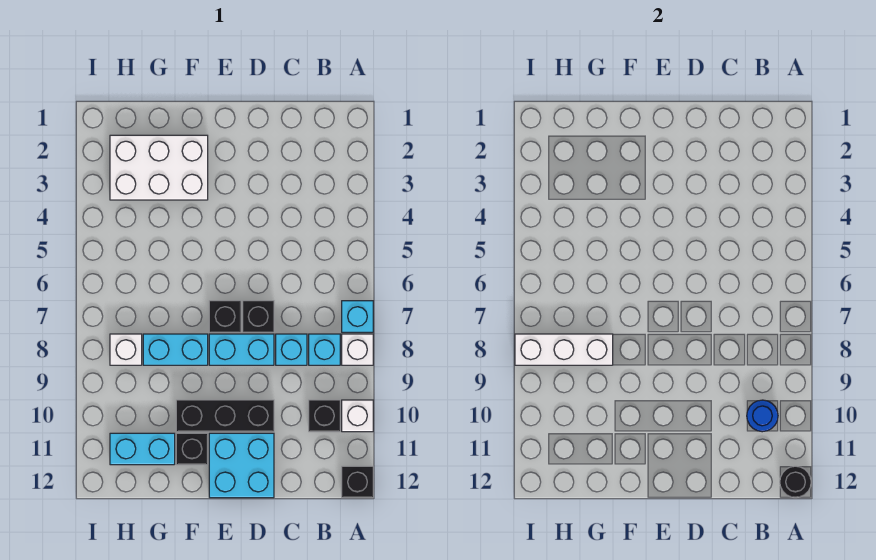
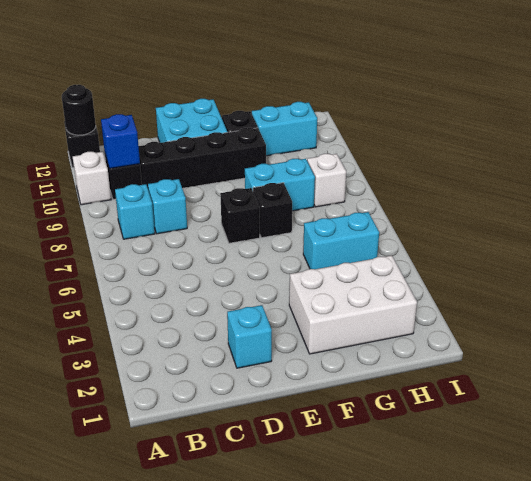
cyan brick A7 level 1 -> cyan brick D2 level 1
white brick A8 level 1 -> none
blue round brick B10 level 2 -> blue brick B10 level 2
black brick D7 level 1 -> black brick F7 level 1
cyan brick D8:E8 level 1 -> cyan brick G5:H5 level 1
black brick D10:F10 level 1 -> black brick C10:F10 level 1
white brick G8:I8 level 2 -> none

